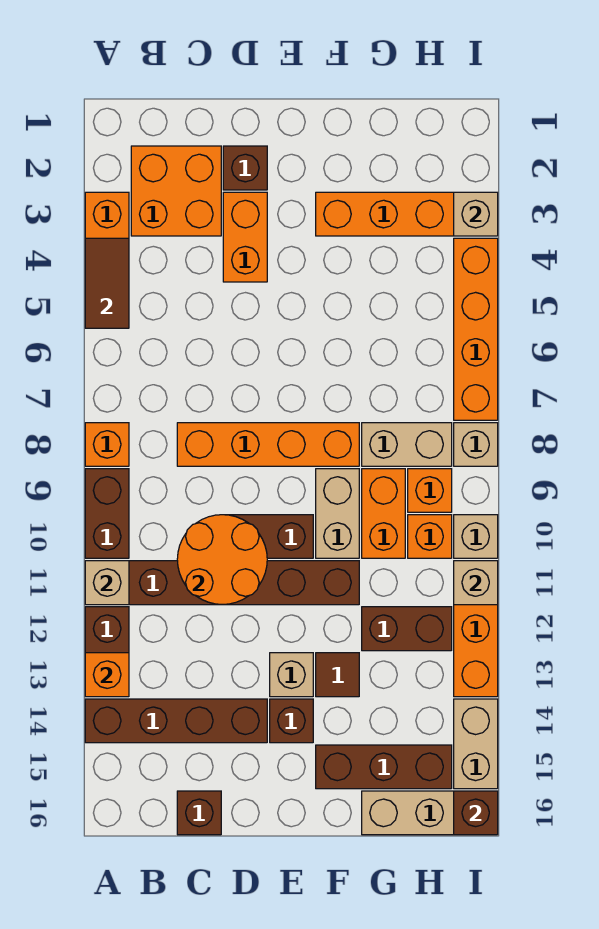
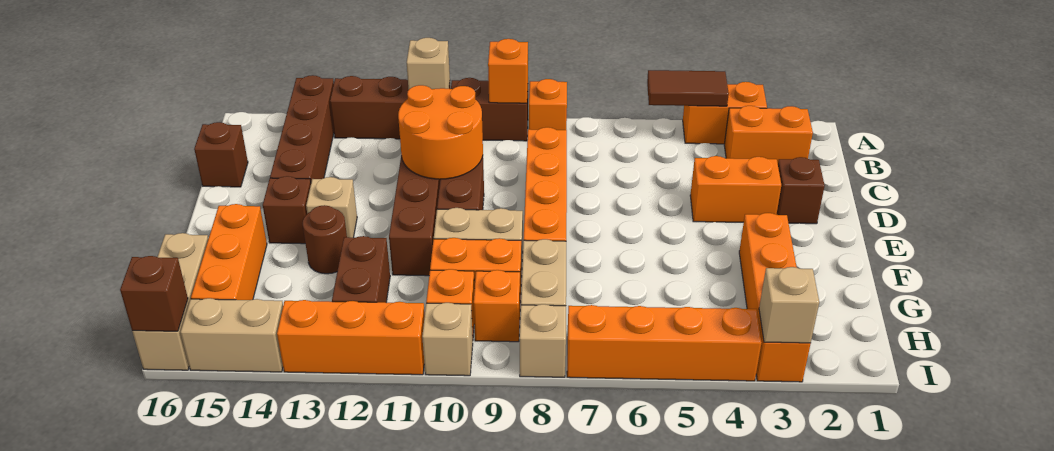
orange brick A13 level 2 -> orange brick A9 level 2
orange brick B2:C3 level 1 -> orange brick B2:B3 level 1
brown tile F13 level 1 -> brown round brick F13 level 1
brown brick F15:H15 level 1 -> orange brick F15:H15 level 1
tan brick I11 level 2 -> none

